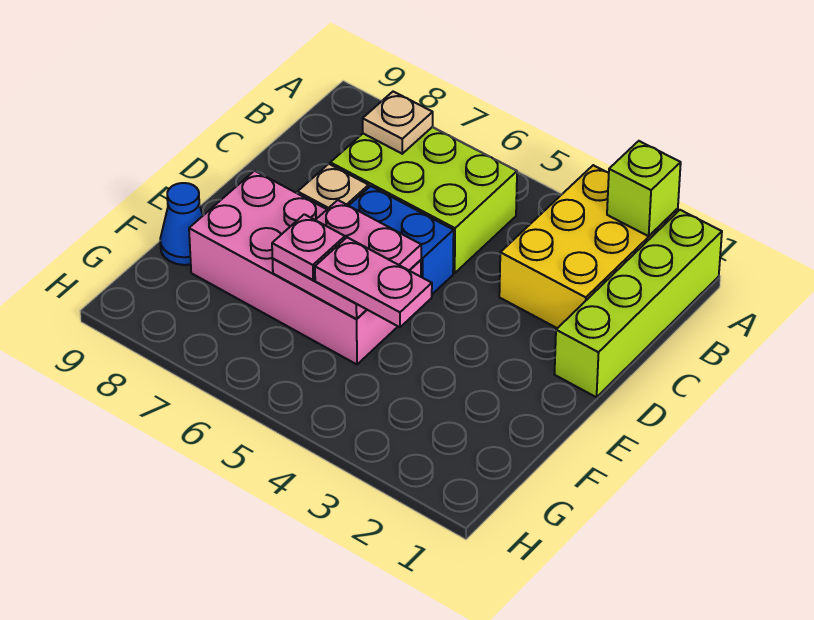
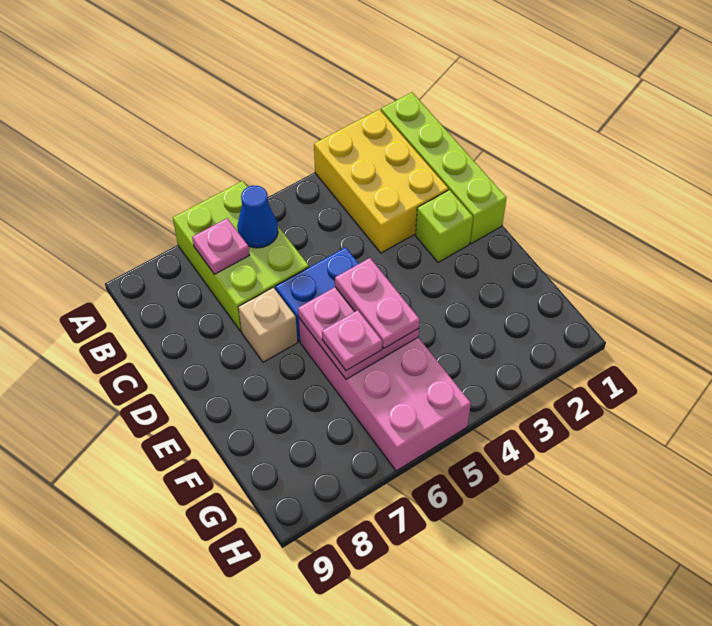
lime brick A2 level 2 -> lime brick D2 level 1
lime brick B5:C7 level 1 -> lime brick A6:C7 level 1
tan plate B7 level 2 -> pink plate B7 level 2
pink brick E5:F8 level 1 -> pink brick E5:H6 level 1
pink plate F4:F5 level 3 -> pink plate E5:F5 level 3
blue cone F9 level 1 -> blue cone B6 level 2

